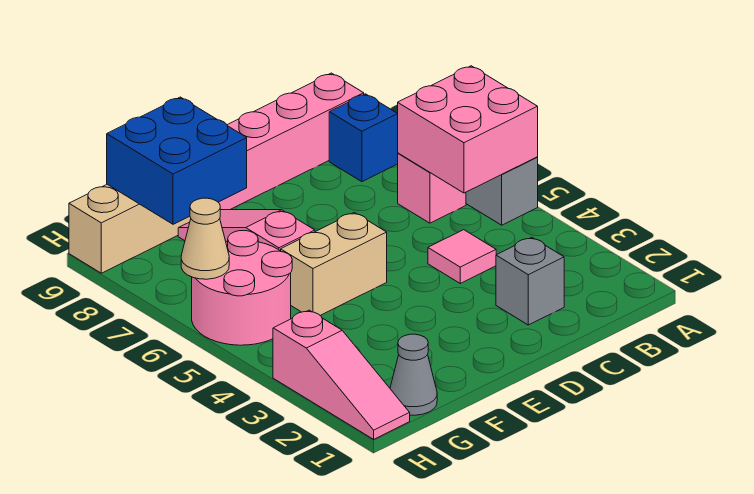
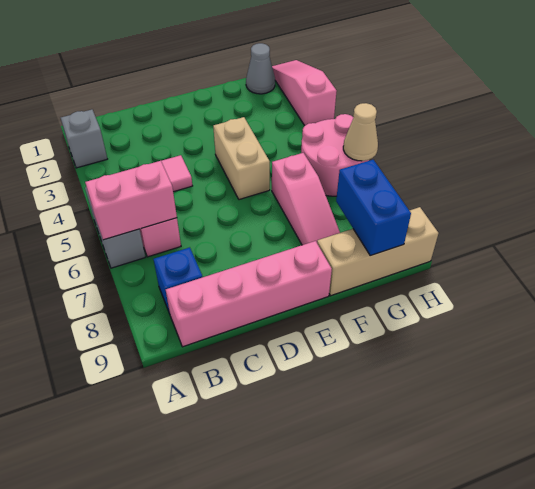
pink brick A5:B6 level 2 -> pink brick A6:B6 level 2
grey brick C2 level 1 -> grey brick A2 level 1
tan brick E5:F5 level 1 -> tan brick E4:E5 level 1
blue brick F8:G9 level 2 -> blue brick G8:G9 level 2

